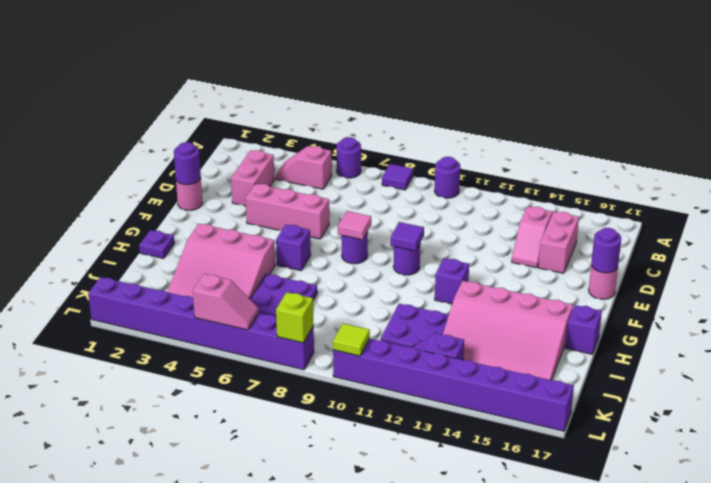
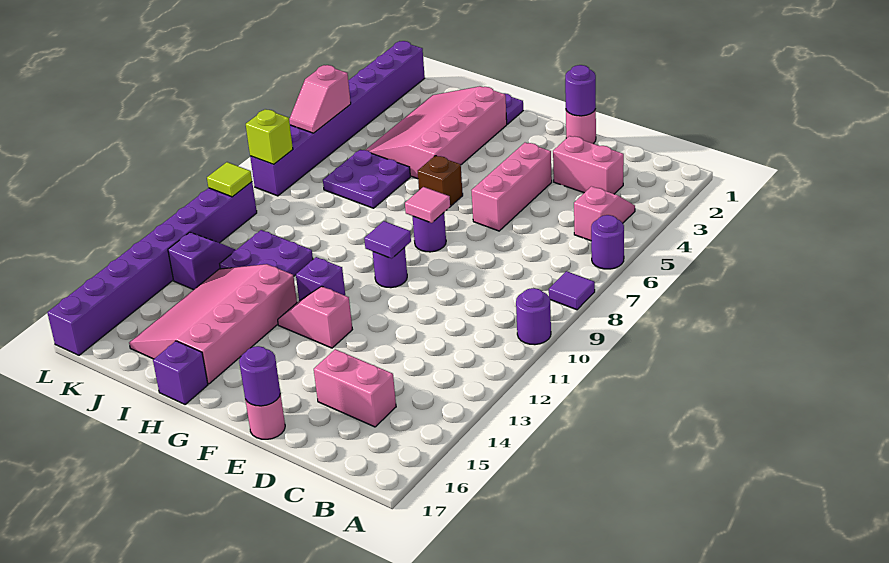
pink slope C14:D14 level 1 top C -> pink slope F13:G13 level 1 top F
purple brick G6 level 1 -> brown brick G6 level 1
pink slope H3:J5 level 1 top H -> pink slope H2:J5 level 1 top H

